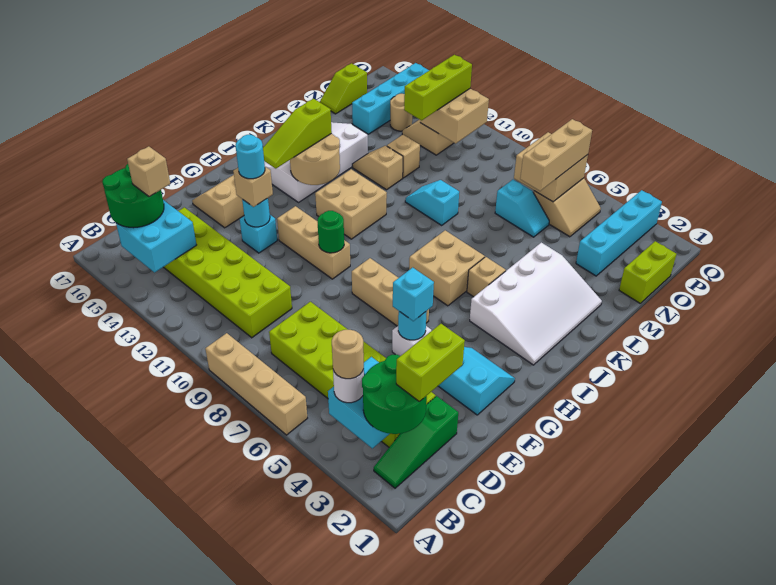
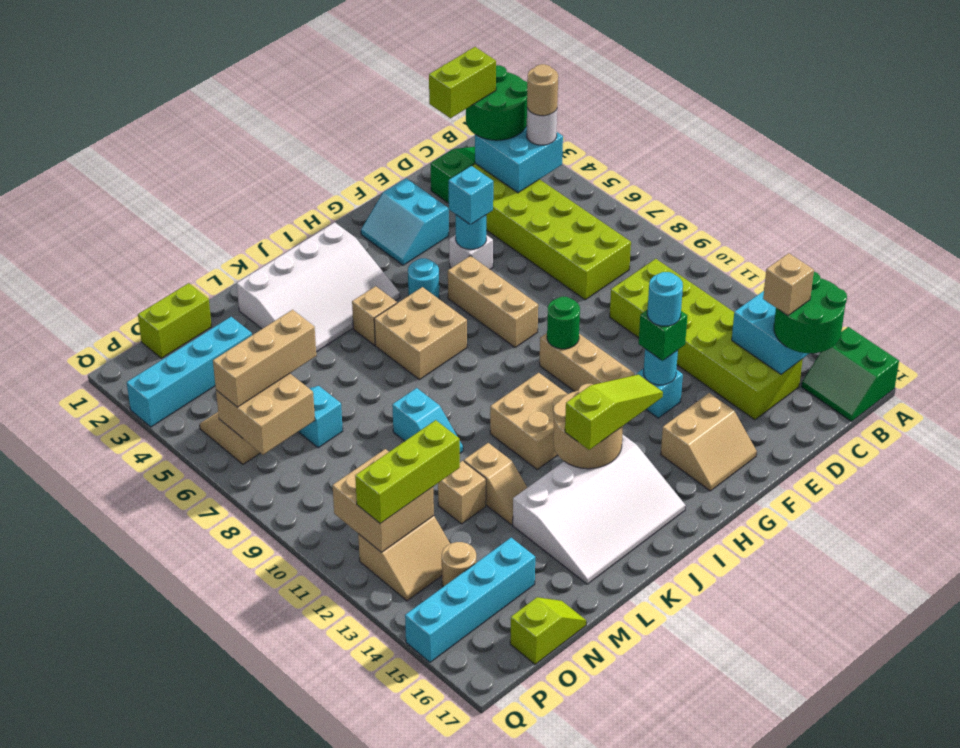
tan brick A6:A9 level 1 -> none
none -> green slope A16:B17 level 1 top A
tan brick F13 level 3 -> green brick F13 level 3
none -> cyan round brick H5 level 1
white slope I2:L4 level 1 top 4 -> white slope I2:L4 level 1 top 2

